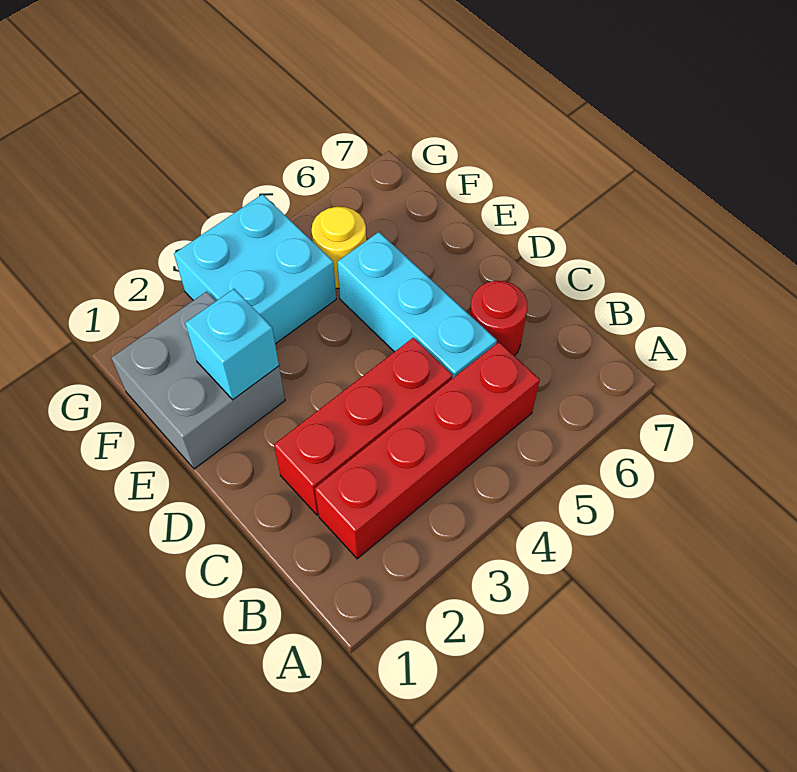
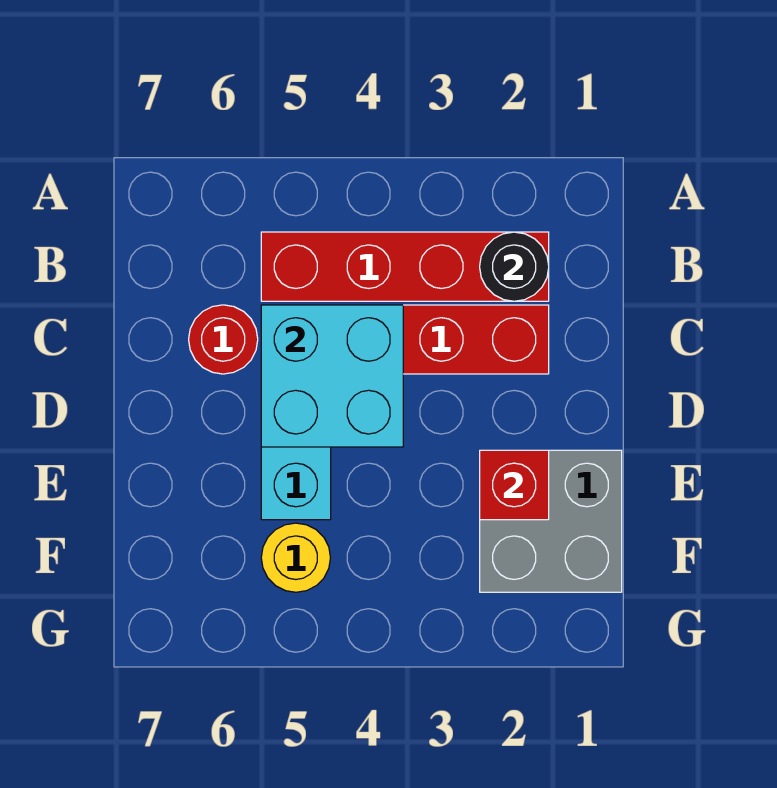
none -> black round brick B2 level 2
cyan brick E2 level 2 -> red brick E2 level 2
cyan brick F3:G4 level 1 -> cyan brick C4:D5 level 2

